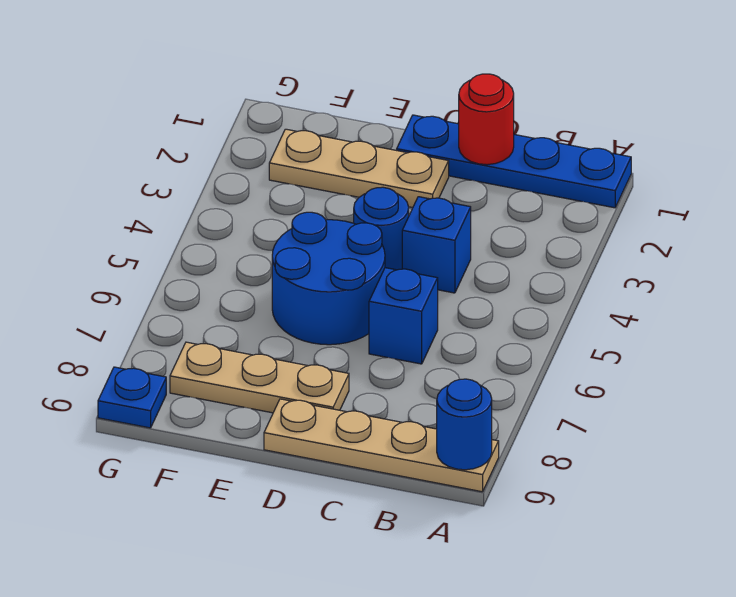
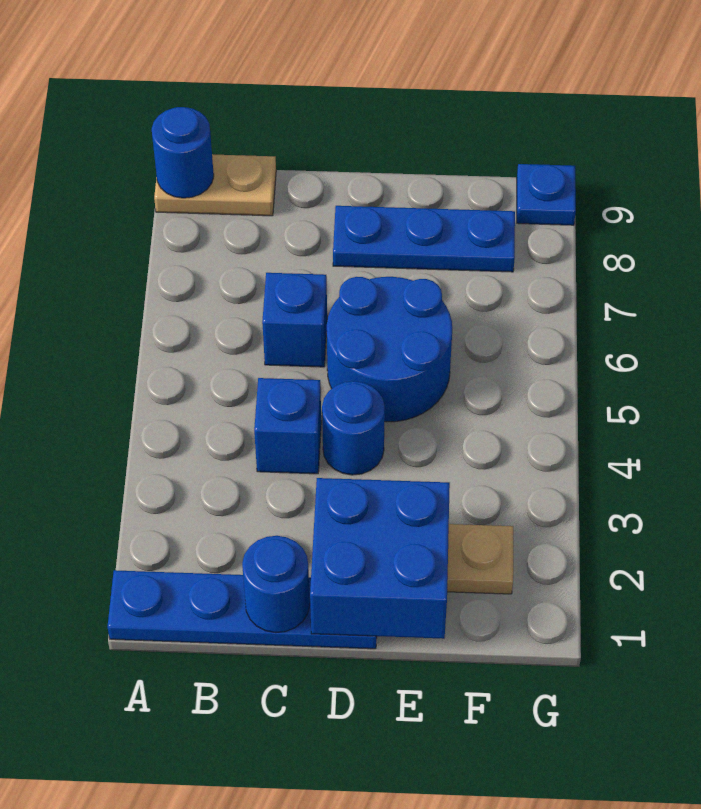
tan plate A9:D9 level 1 -> tan plate A9:B9 level 1
red round brick C1 level 2 -> blue round brick C1 level 2
none -> blue brick D1:E2 level 2
tan plate D8:F8 level 1 -> blue plate D8:F8 level 1

